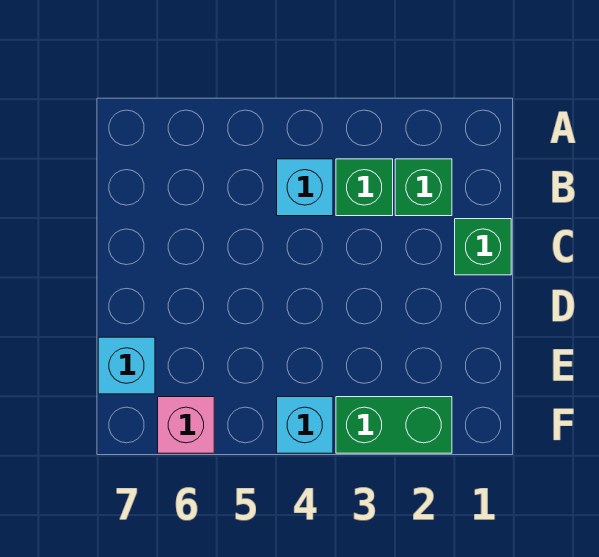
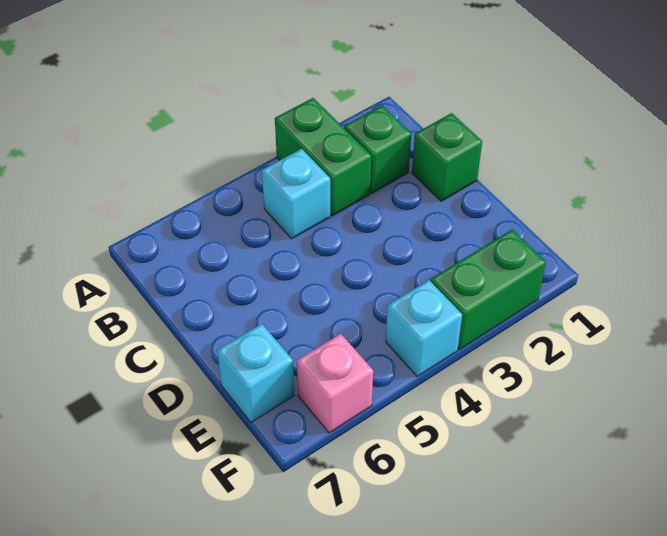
green brick B3 level 1 -> green brick A3:B3 level 1

